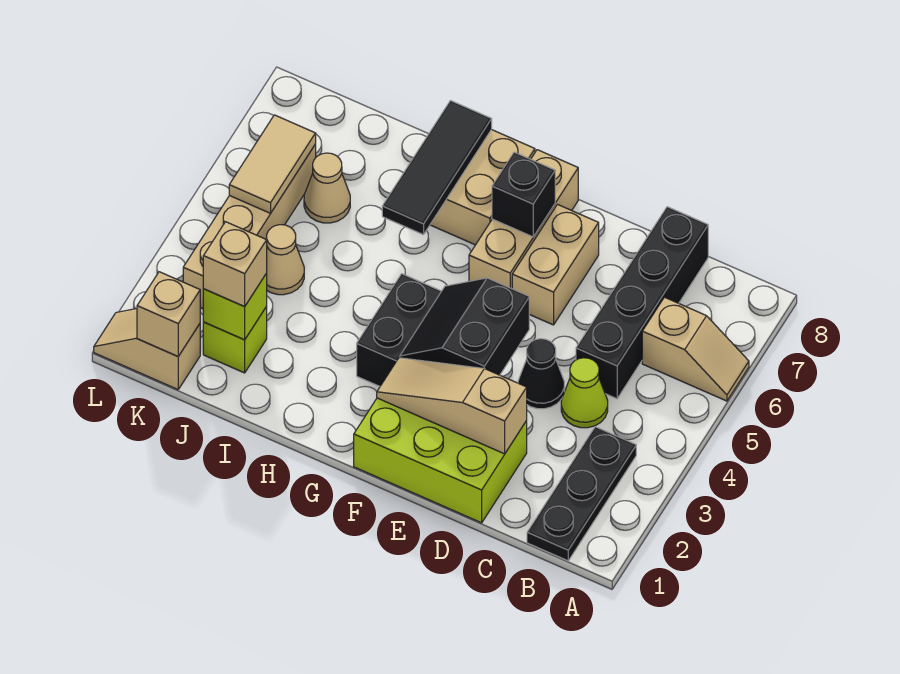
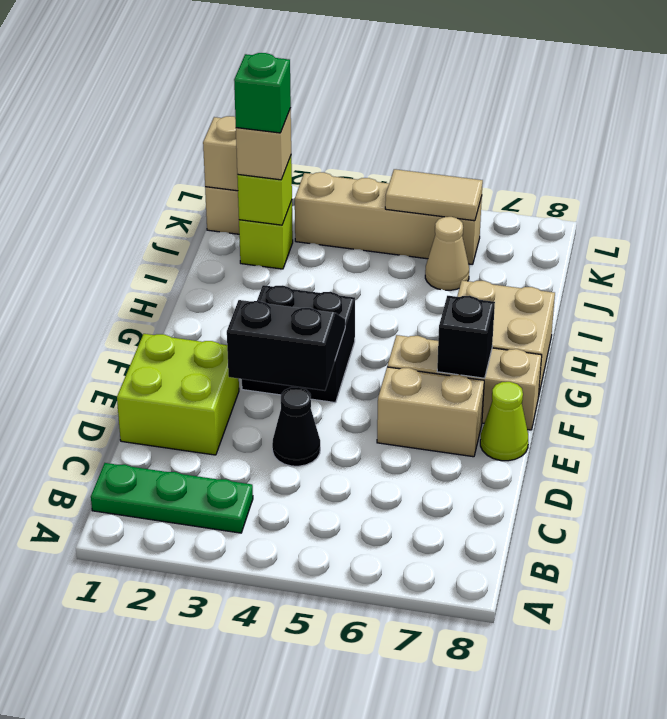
tan slope A6:B6 level 1 top B -> none
black plate B1:B3 level 1 -> green plate B1:B3 level 1
lime cone C4 level 1 -> lime cone E8 level 1
black brick C5:C8 level 1 -> none
lime brick D1:F2 level 1 -> lime brick D1:E2 level 1
tan slope D2:F2 level 2 top D -> none
black tile H6:H8 level 2 -> none
none -> green brick J2 level 4
tan cone J4 level 1 -> none

